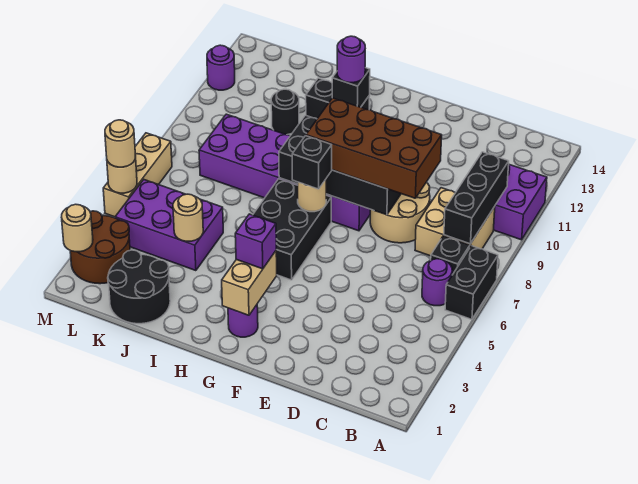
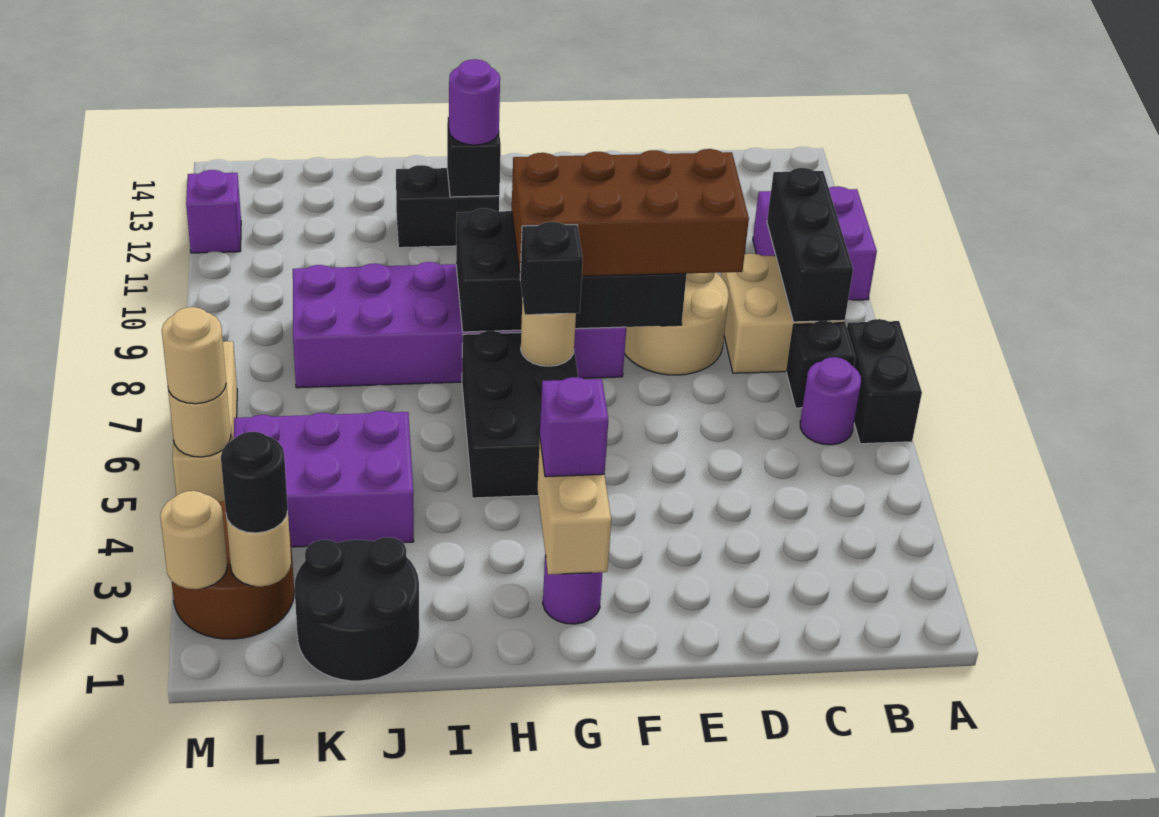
tan round brick J4 level 2 -> tan round brick L2 level 2
black round brick J11 level 1 -> black round brick L2 level 3
purple round brick M12 level 1 -> purple brick M12 level 1

